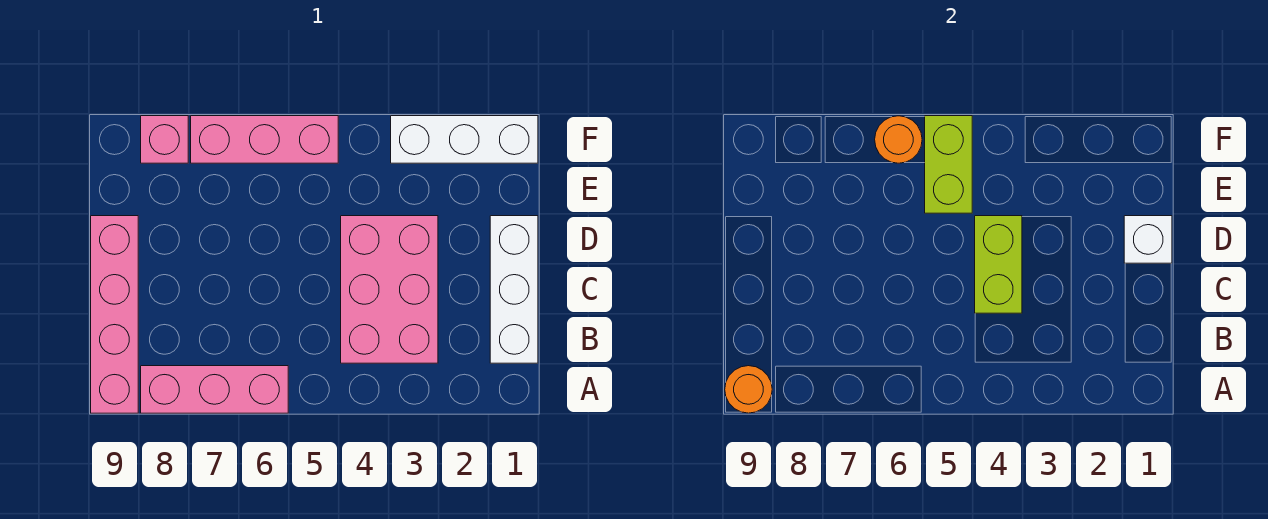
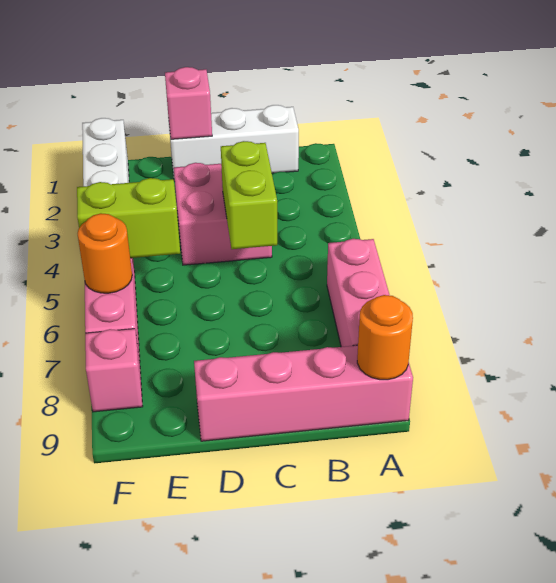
pink brick B3:D4 level 1 -> pink brick C3:D4 level 1
lime brick C4:D4 level 2 -> lime brick C4:C5 level 2
white brick D1 level 2 -> pink brick D1 level 2

